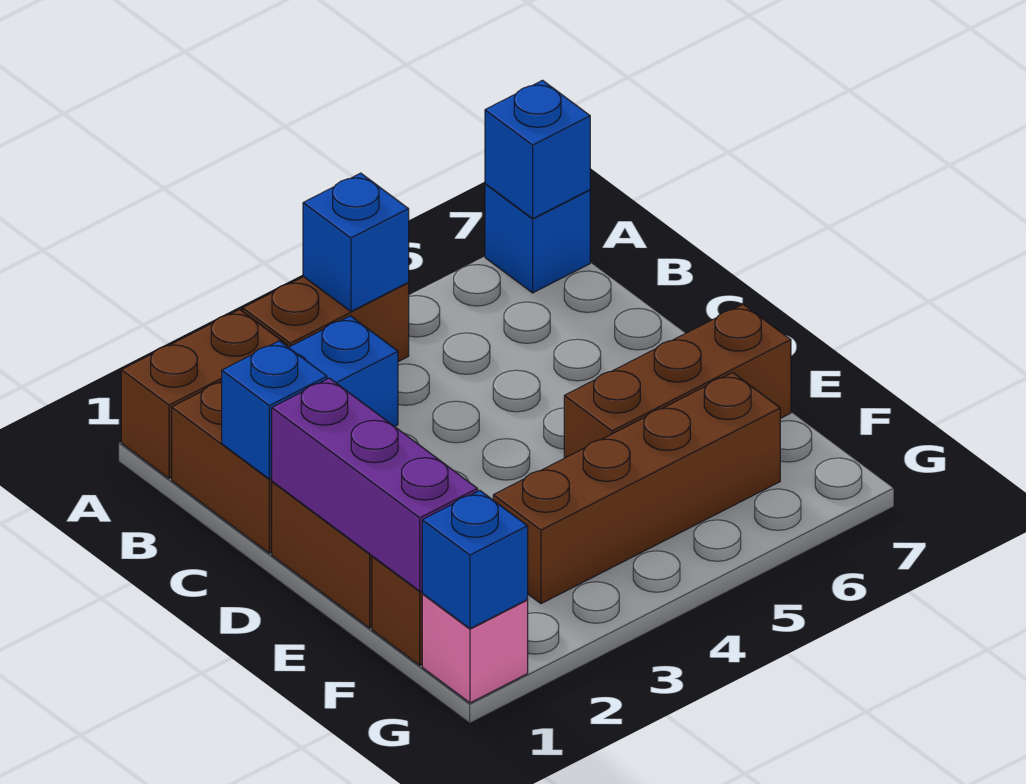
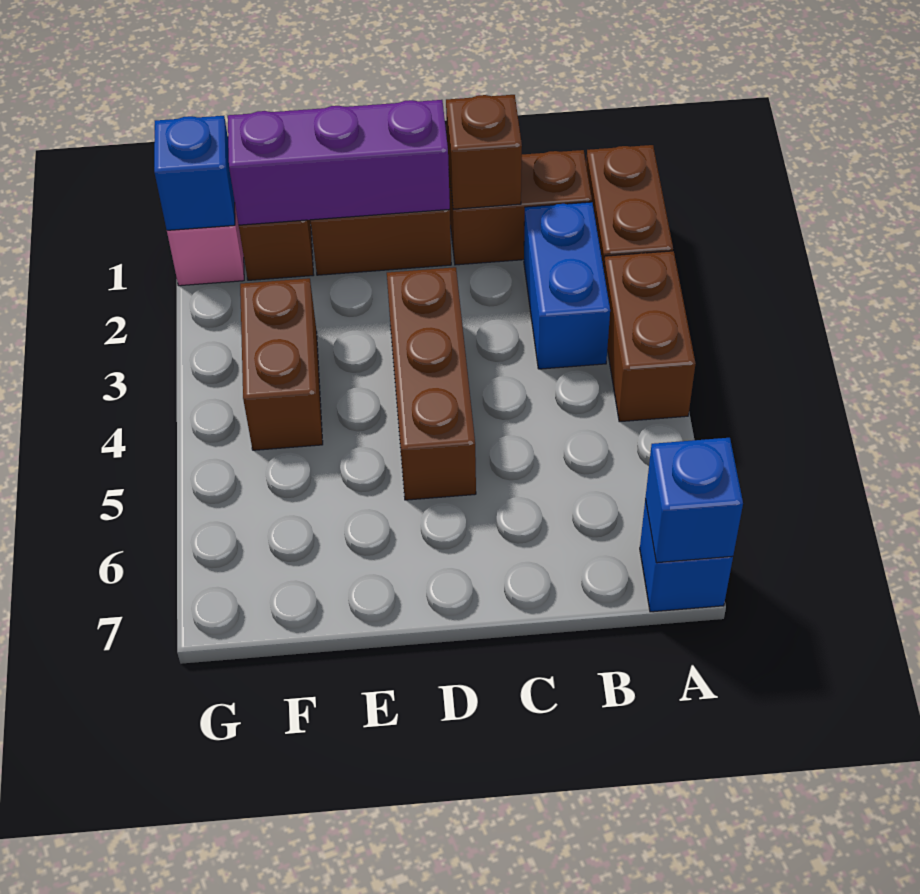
blue brick A4 level 2 -> none
blue brick C1 level 2 -> brown brick C1 level 2
brown brick E5:E7 level 1 -> brown brick D3:D5 level 1
brown brick F3:F6 level 1 -> brown brick F3:F4 level 1

